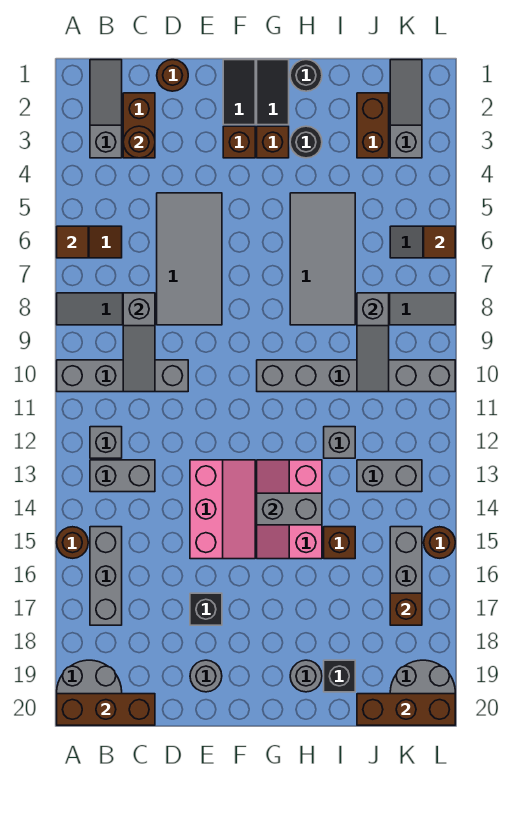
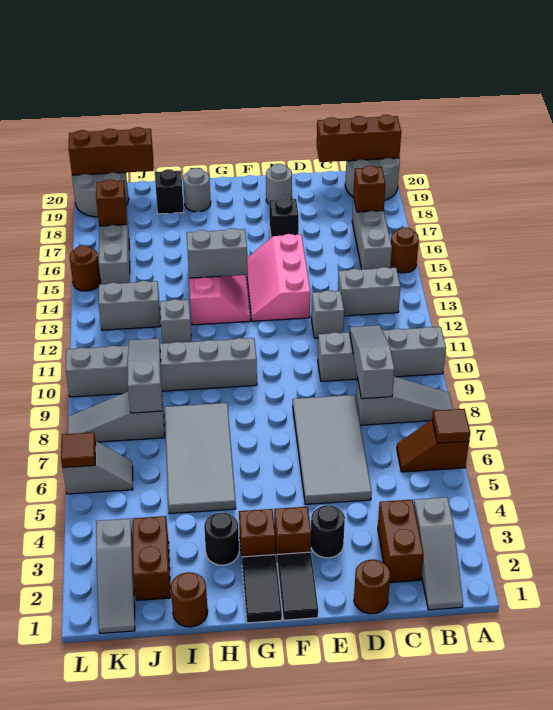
grey brick B12 level 1 -> grey brick D12 level 1
brown round brick C3 level 2 -> brown round brick I1 level 1
black round brick H1 level 1 -> black round brick E3 level 1
brown brick I15 level 1 -> brown brick B17 level 2

